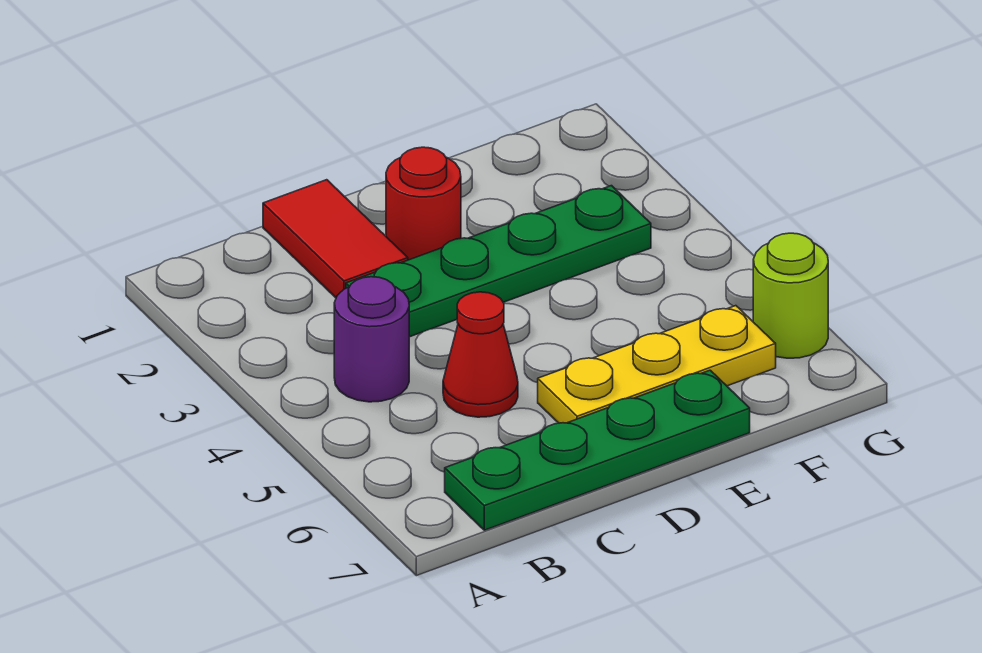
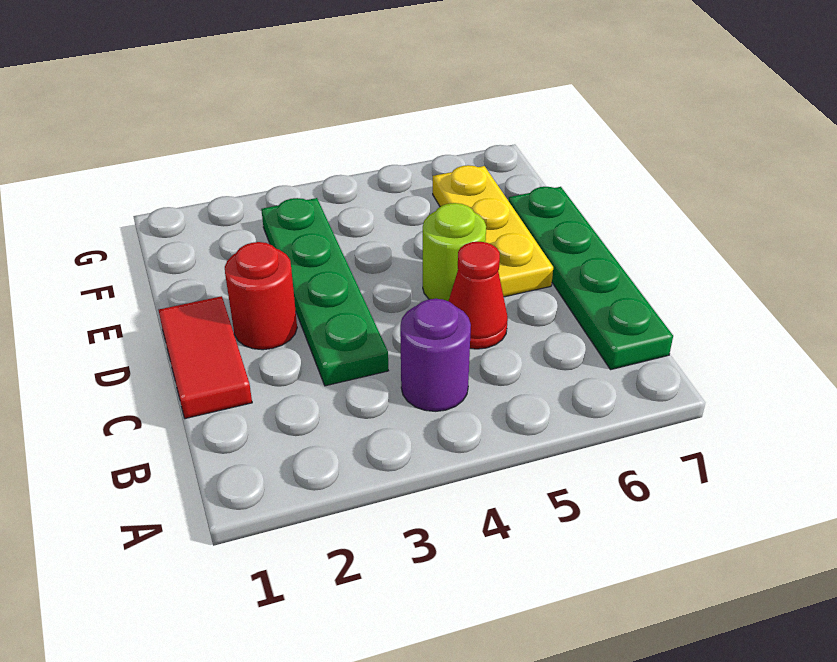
red tile C1:C2 level 1 -> red tile C1:D1 level 1
lime round brick G6 level 1 -> lime round brick D5 level 1

